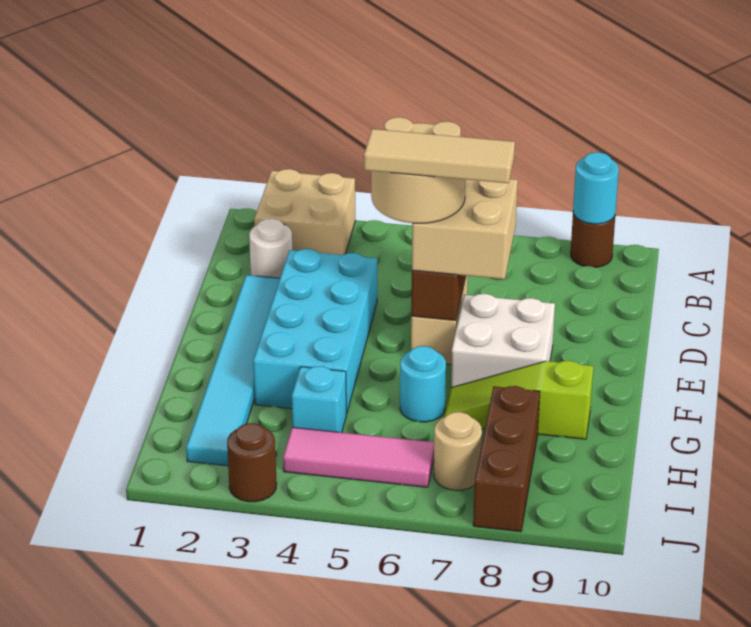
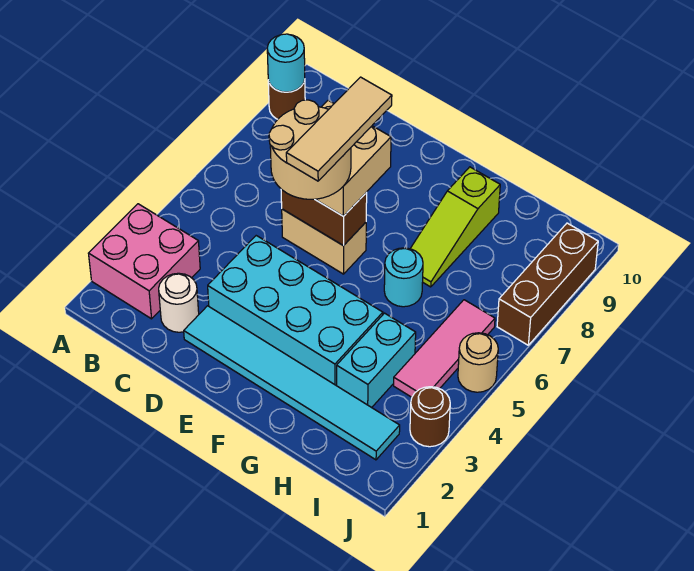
tan brick A2:B3 level 1 -> pink brick A2:B3 level 1
white brick E7:F8 level 1 -> none
cyan brick H4 level 1 -> cyan brick H3:H4 level 1
brown brick H8:J8 level 1 -> brown brick J7:J9 level 1
tan round brick I7 level 1 -> tan round brick J5 level 1

